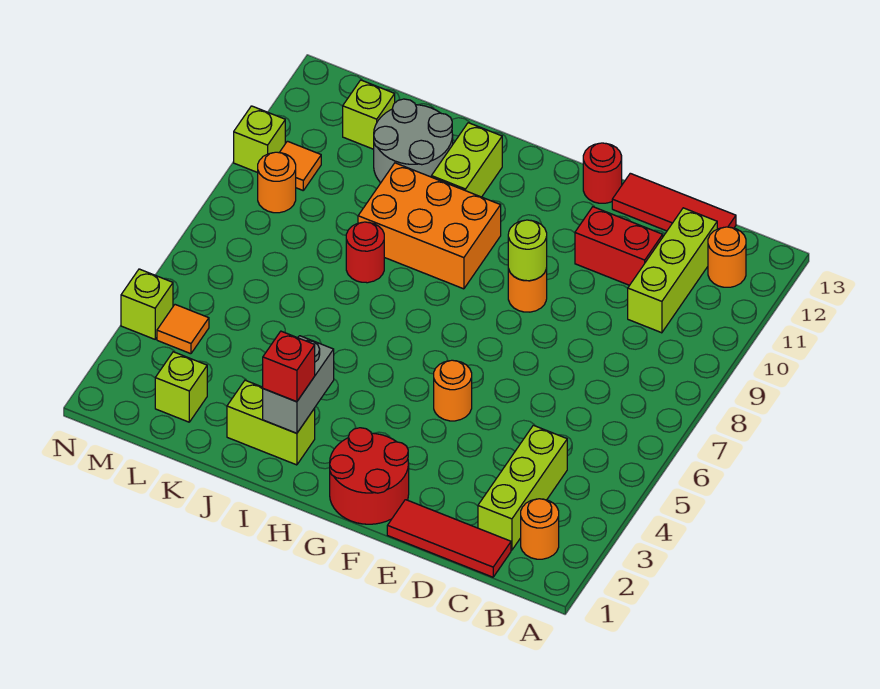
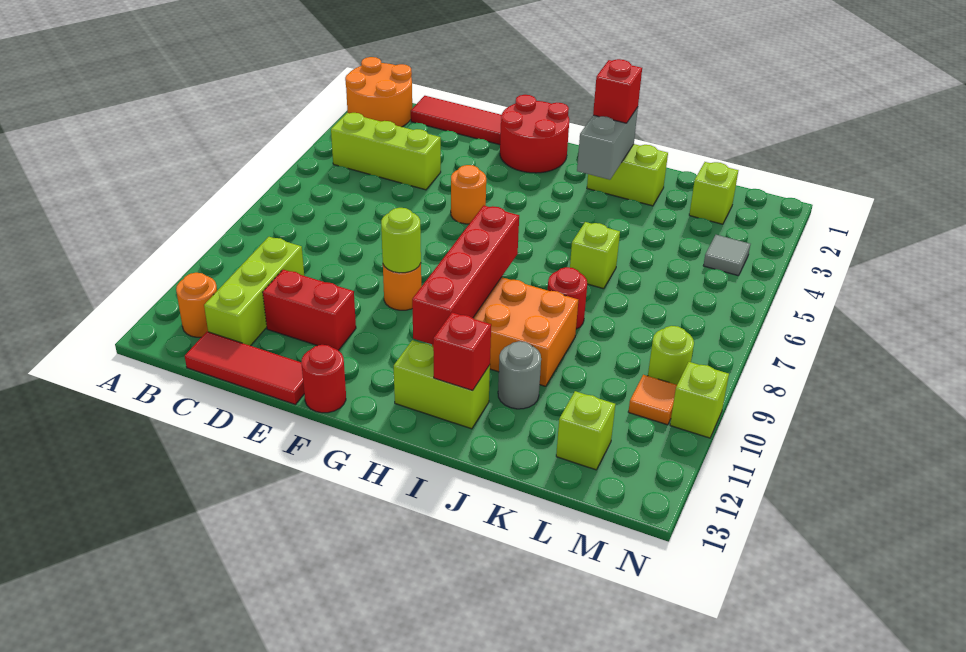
orange round brick B2 level 1 -> orange round brick A1:B2 level 1
lime brick C2:C4 level 1 -> lime brick B4:D4 level 1
none -> red brick H8:H11 level 2
lime brick I11:I12 level 1 -> lime brick H12:I12 level 1
none -> red brick I12 level 2
grey round brick J11:K12 level 1 -> grey round brick J11 level 1
orange tile M4 level 1 -> grey tile M4 level 1
orange round brick M9 level 1 -> lime round brick M9 level 1
lime brick N4 level 1 -> lime brick J6 level 1

